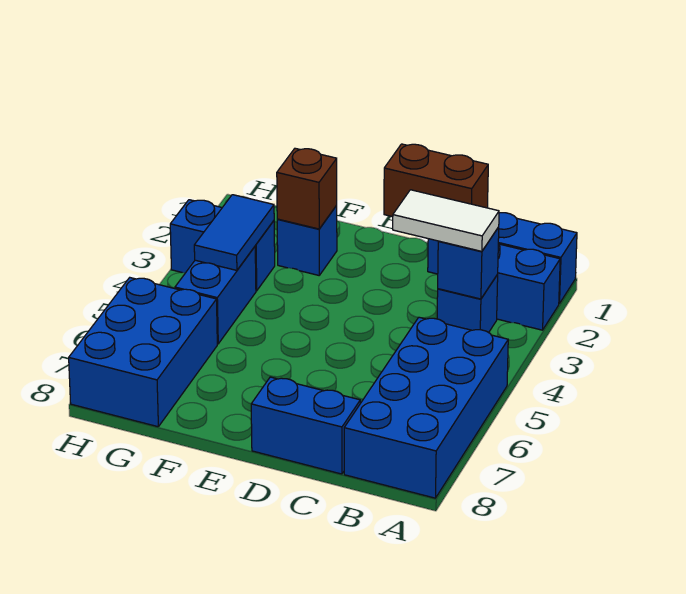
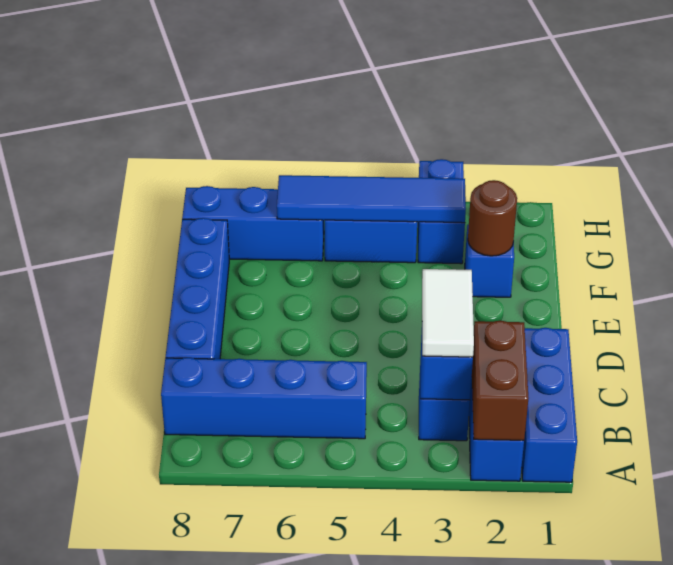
blue brick A5:B8 level 1 -> blue brick B5:B8 level 1
brown brick C1:D1 level 2 -> brown brick A2:B2 level 2
blue brick C8:D8 level 1 -> blue brick C8:F8 level 1
brown brick F2 level 2 -> brown round brick F2 level 2
blue tile G3:G4 level 2 -> blue tile G3:G6 level 2
blue brick G6:H8 level 1 -> blue brick G6:G8 level 1

